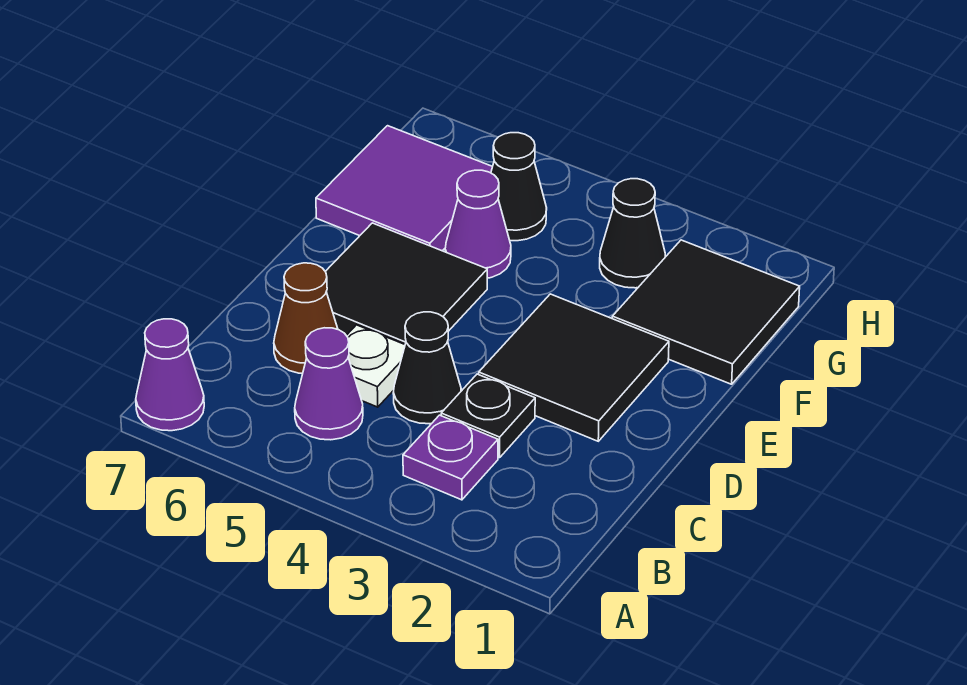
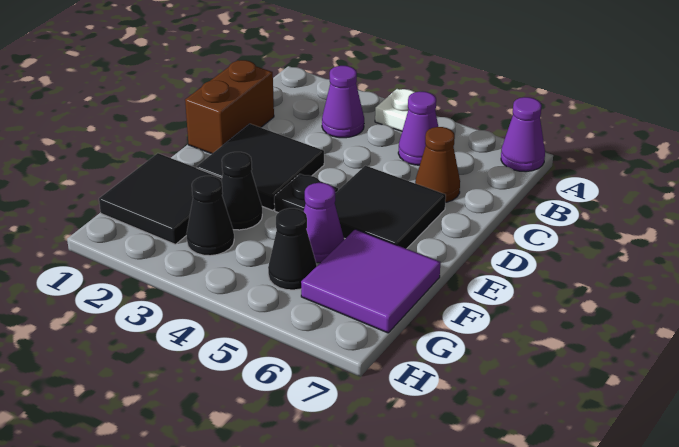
purple plate B3 level 1 -> purple cone B3 level 1
none -> brown brick C1:D1 level 1
black plate C3 level 1 -> black plate E4 level 1
black cone C4 level 1 -> black cone F3 level 1
white plate C5 level 1 -> white plate A4 level 1

